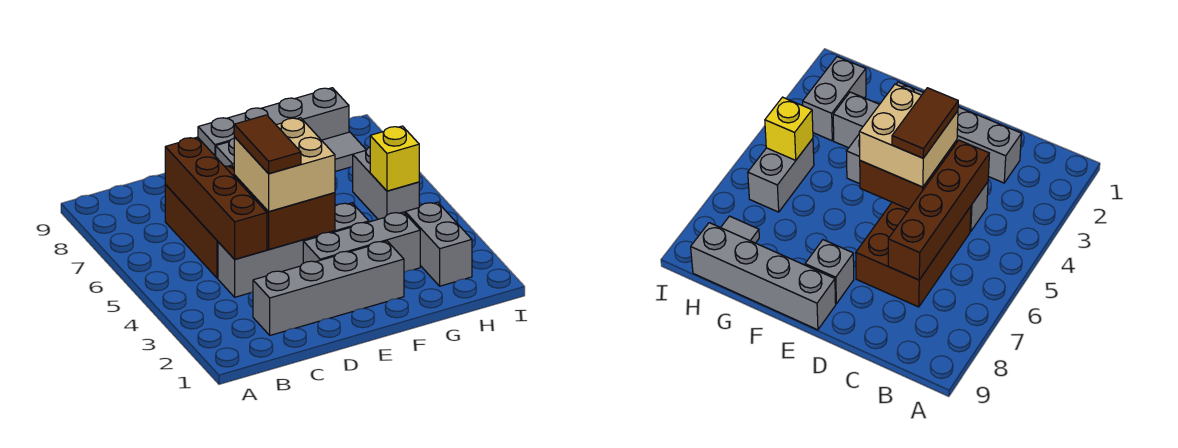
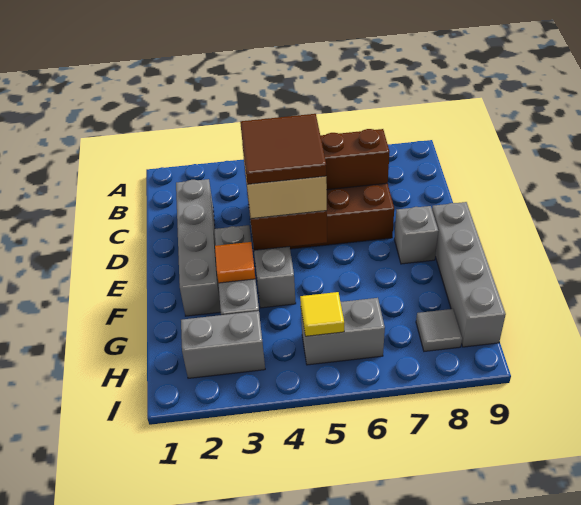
brown tile D4:D5 level 4 -> brown tile D4:E5 level 4
none -> orange tile F3 level 2
yellow brick H5 level 2 -> yellow tile H5 level 2

